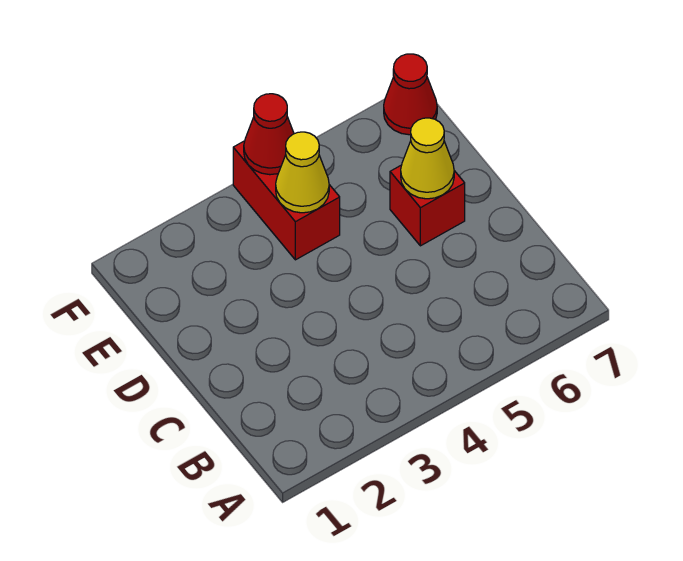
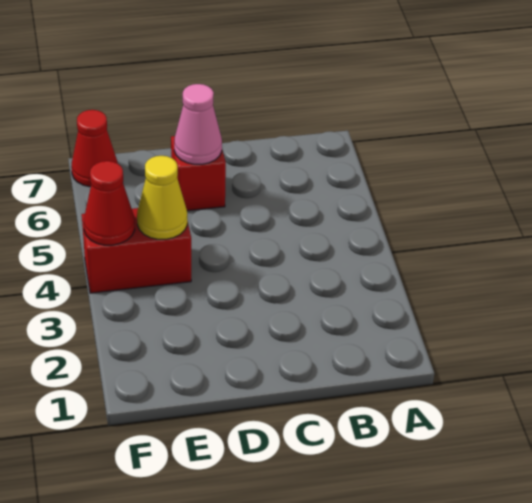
yellow cone D6 level 2 -> pink cone D6 level 2

